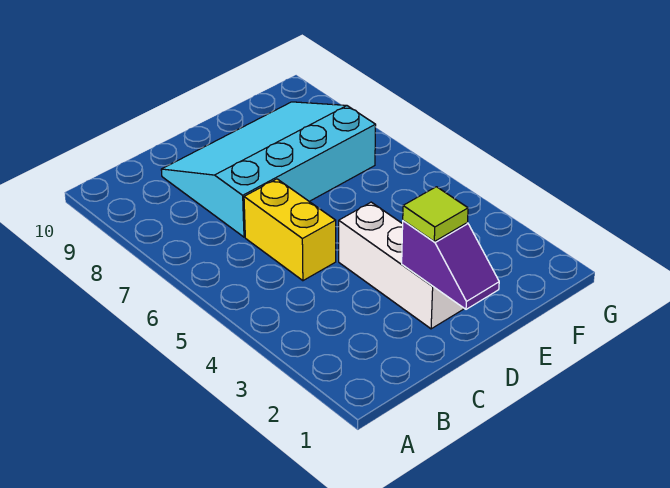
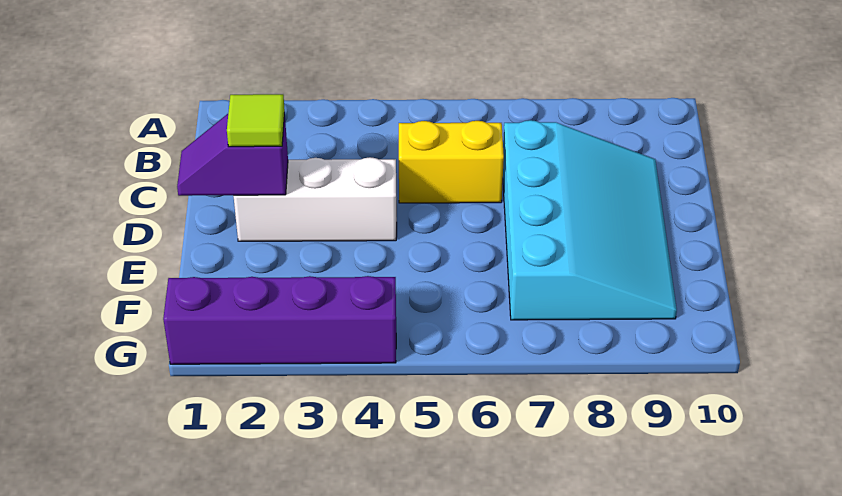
none -> purple brick G1:G4 level 1

